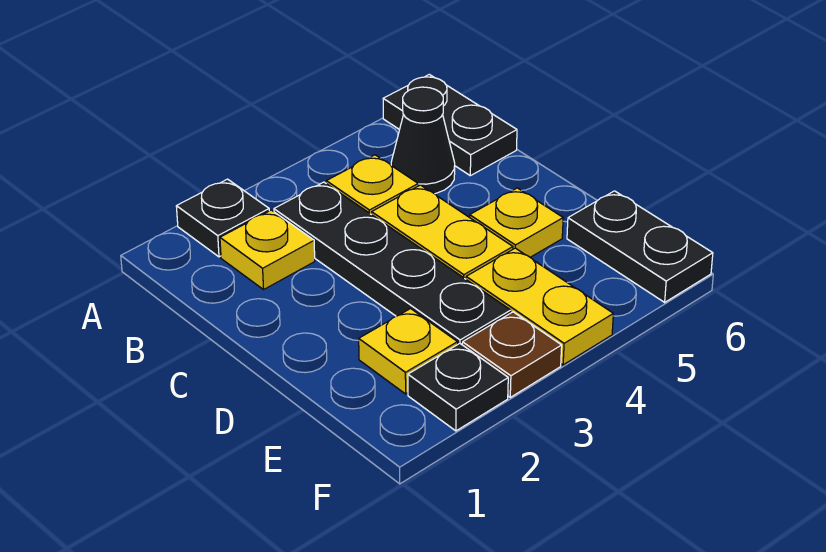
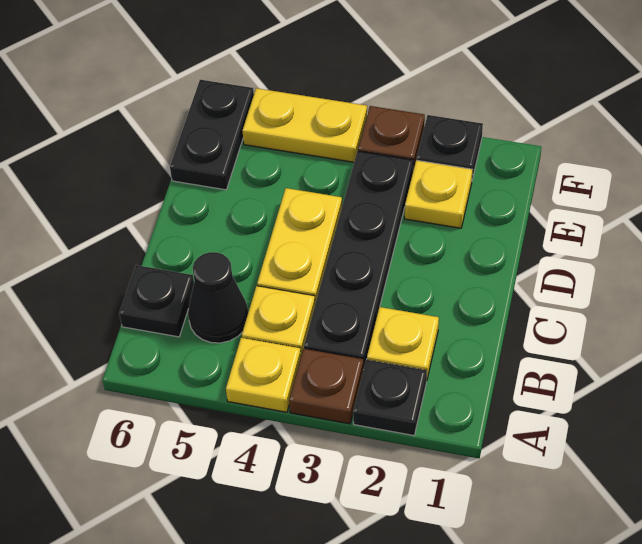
none -> brown plate A3 level 1
black plate A6:B6 level 1 -> black plate B6 level 1
yellow plate D5 level 1 -> yellow plate A4 level 1
yellow plate E4:F4 level 1 -> yellow plate F4:F5 level 1

